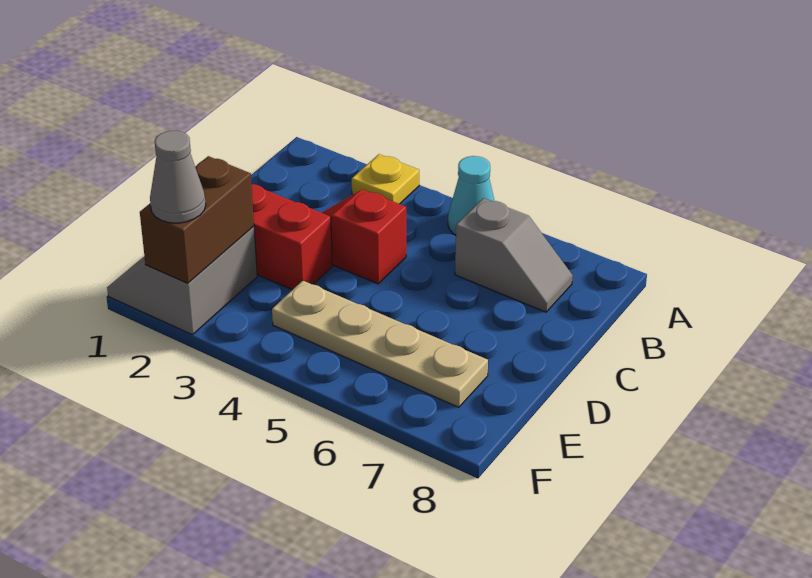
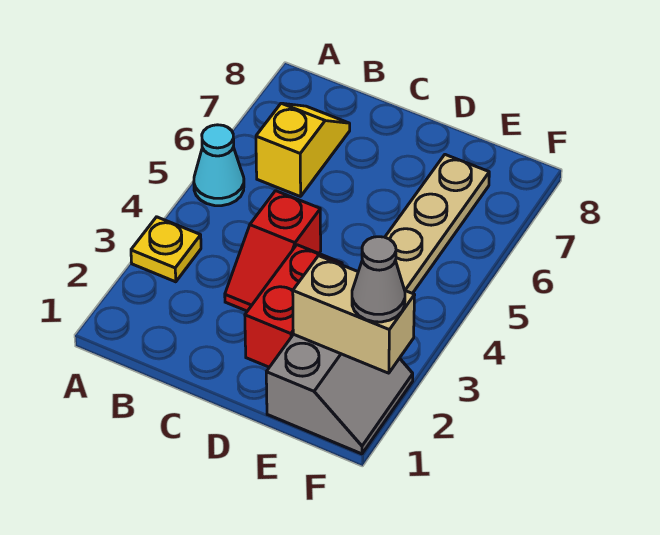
grey slope B6:B7 level 1 top 6 -> yellow slope B6:B7 level 1 top 6
grey slope E1:F2 level 1 top 2 -> grey slope E1:F2 level 1 top E
brown brick E2:F2 level 2 -> tan brick E2:F2 level 2

